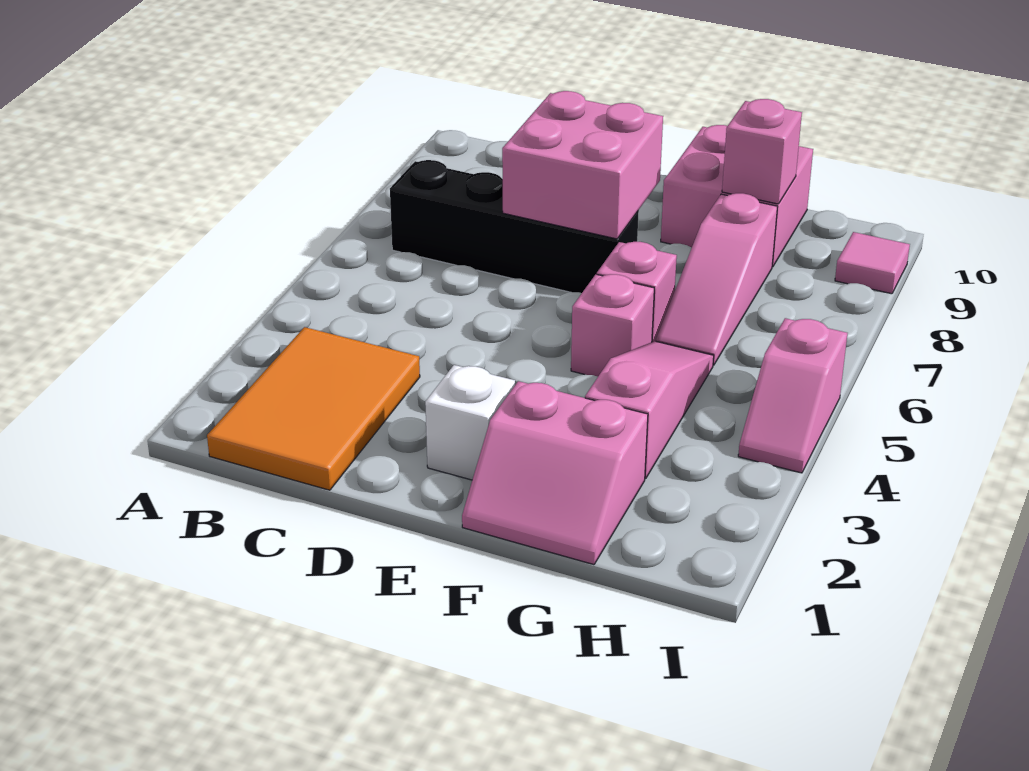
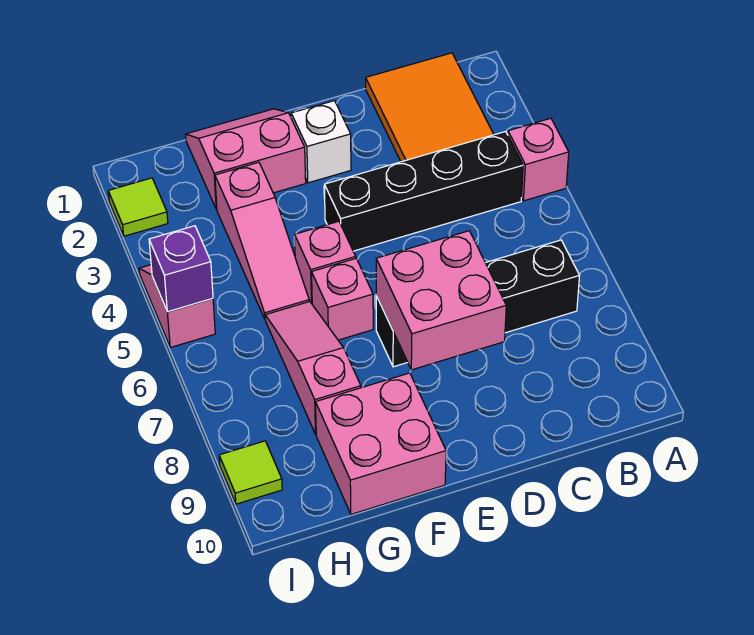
none -> black brick B4:E4 level 1
pink brick G9 level 2 -> pink brick A4 level 1
none -> lime tile I2 level 1
none -> purple brick I5 level 2
pink tile I9 level 1 -> lime tile I9 level 1

